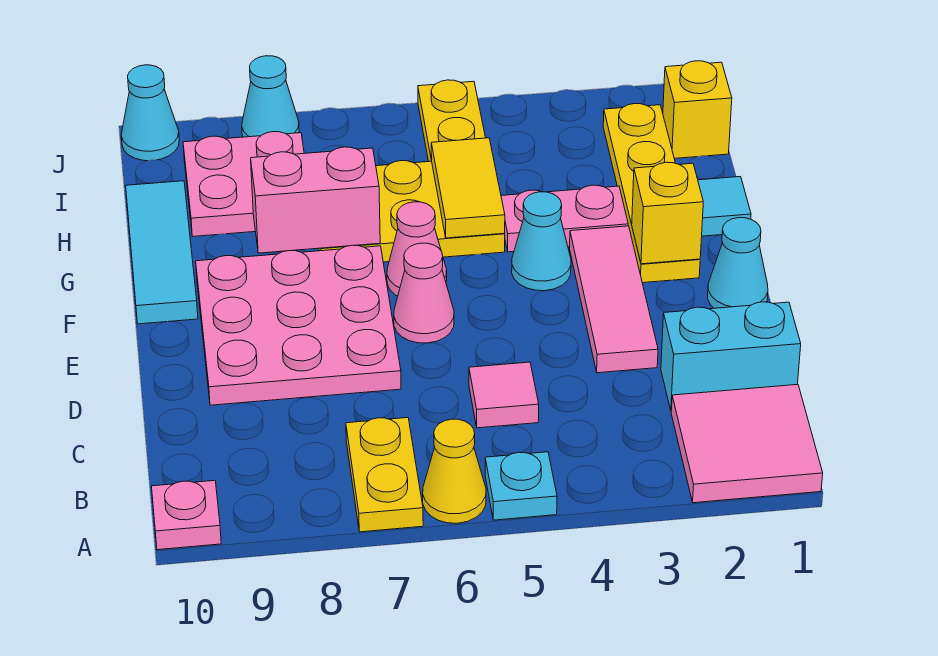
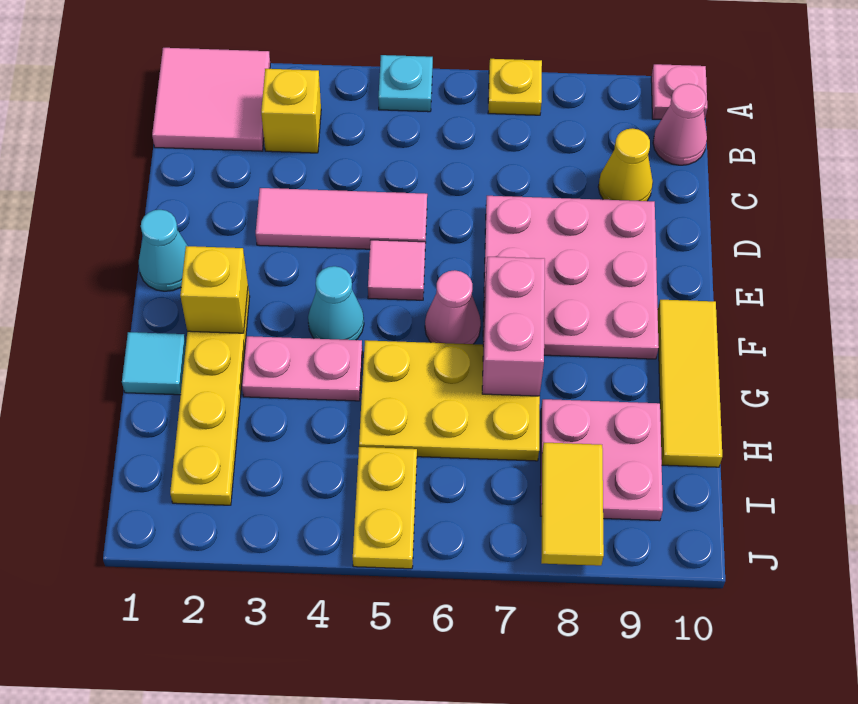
yellow cone A6 level 1 -> yellow cone C9 level 1
yellow plate A7:B7 level 1 -> yellow plate A7 level 1
cyan brick C1:C2 level 1 -> none
pink tile C5 level 1 -> pink tile E5 level 1
pink tile D3:F3 level 1 -> pink tile D3:D5 level 1
pink cone E6 level 1 -> pink cone B10 level 1
cyan tile F10:H10 level 1 -> yellow tile F10:H10 level 1
yellow tile G5:H5 level 2 -> yellow tile I8:J8 level 2
pink brick G7:G8 level 2 -> pink brick F7:G7 level 2
yellow brick I1 level 1 -> yellow brick B3 level 1
cyan cone J8 level 1 -> none
cyan cone J10 level 1 -> none

